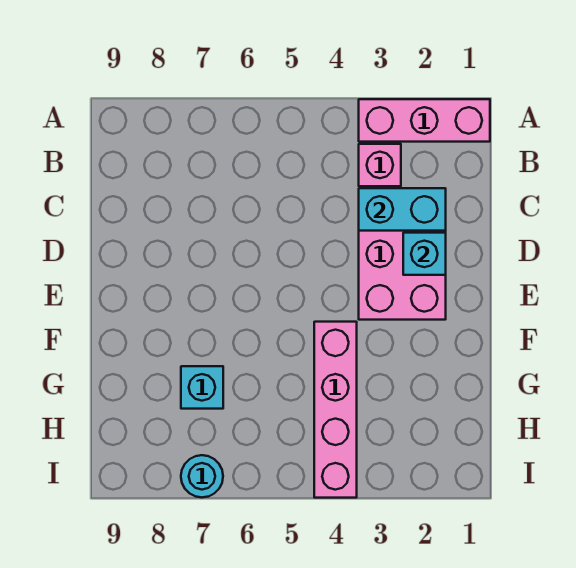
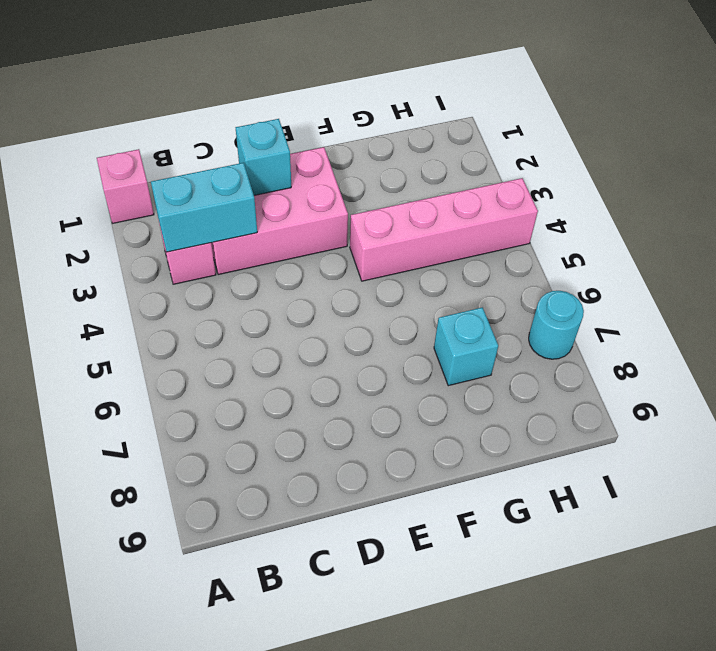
pink brick A1:A3 level 1 -> pink brick A1 level 1
cyan brick C2:C3 level 2 -> cyan brick B3:C3 level 2

